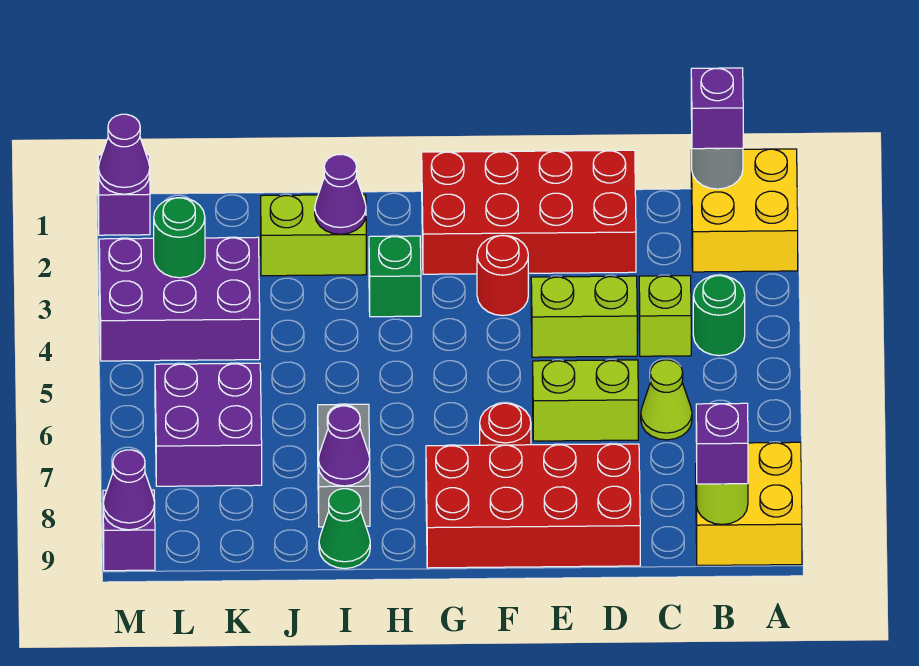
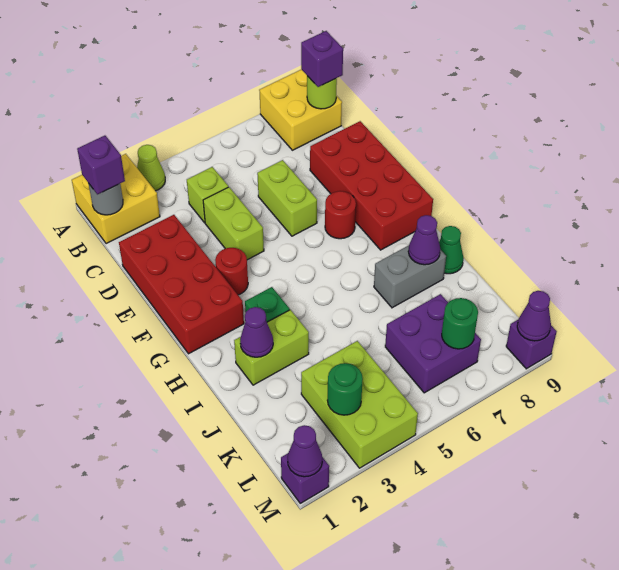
green round brick B4 level 1 -> green round brick L7 level 2
lime cone C6 level 1 -> lime cone A3 level 1
lime brick I2:J2 level 1 -> lime brick I2:I3 level 1
purple brick K3:M4 level 1 -> lime brick K3:M4 level 1

